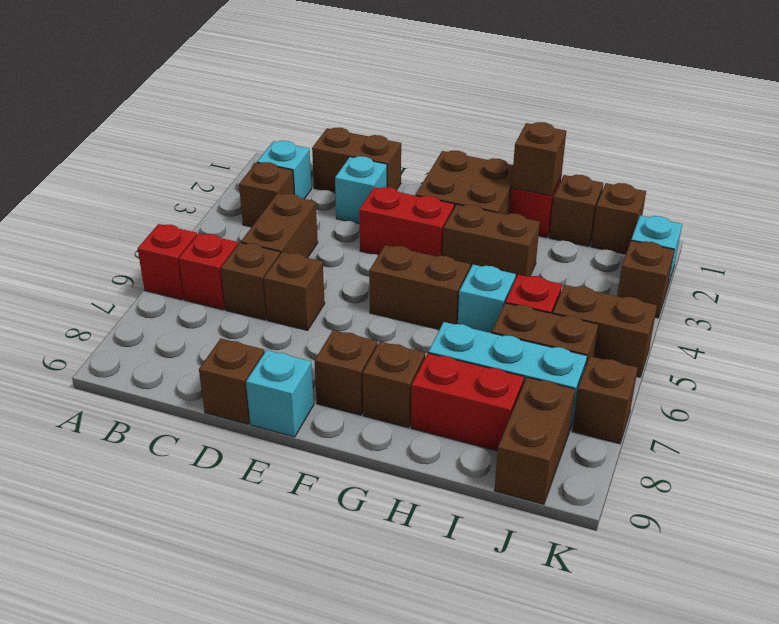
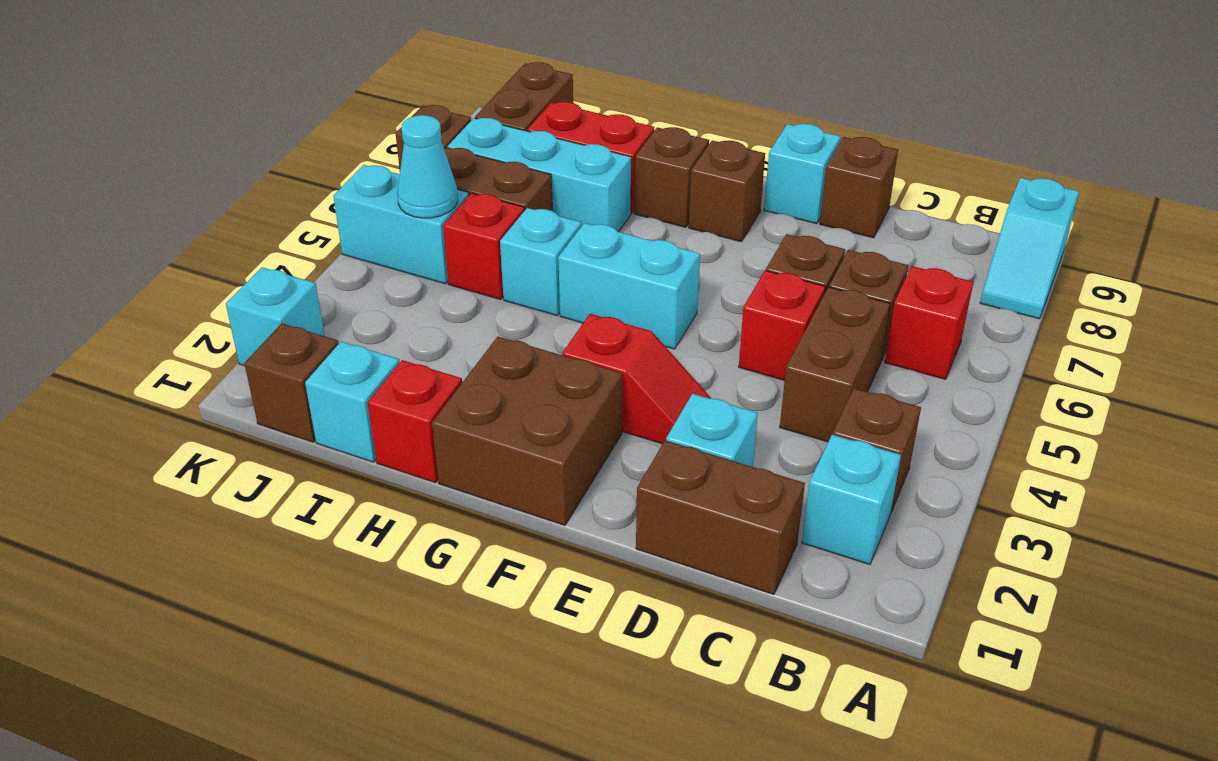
red brick A6 level 1 -> red brick D5 level 1
none -> cyan slope A8:A9 level 1 top 9
red brick E3:F3 level 1 -> red slope E3:F3 level 1 top F
brown brick F5:G5 level 1 -> cyan brick F5:G5 level 1
brown brick G3:H3 level 1 -> none
brown brick H1 level 2 -> none
brown brick I1 level 1 -> cyan brick I1 level 1
brown brick J5:K5 level 1 -> cyan brick J5:K5 level 1
none -> cyan cone J5 level 2
brown brick K3 level 1 -> none

